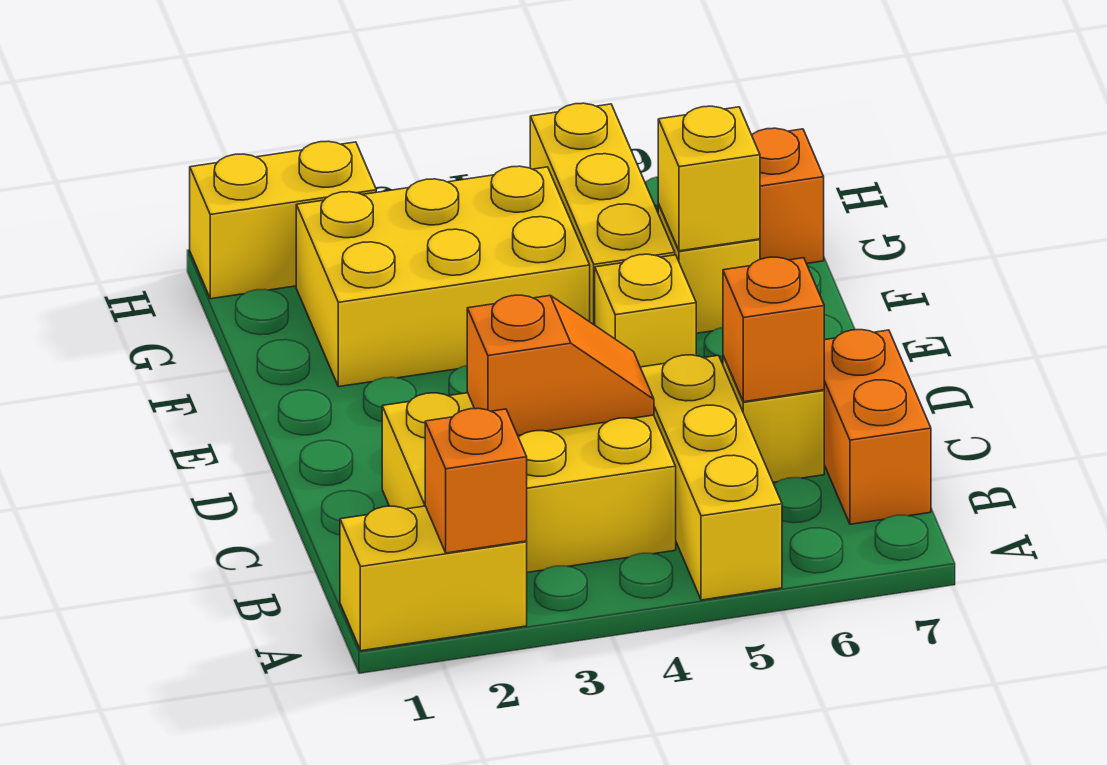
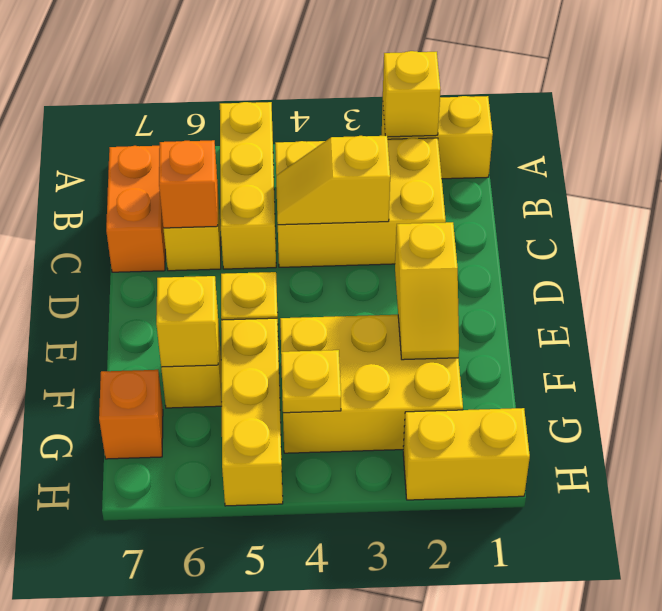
orange brick A2 level 2 -> yellow brick A2 level 2
orange slope C3:C4 level 2 top 3 -> yellow slope C3:C4 level 2 top 3
none -> yellow slope E2:F2 level 2 top E
none -> yellow plate G4 level 2

